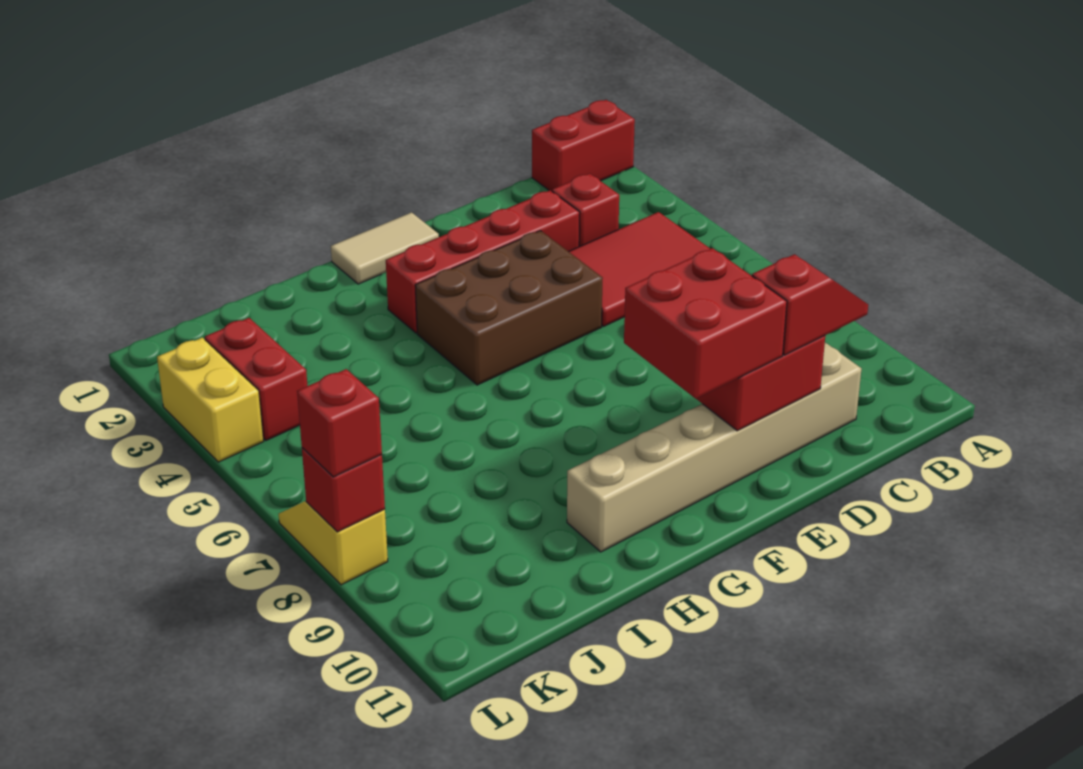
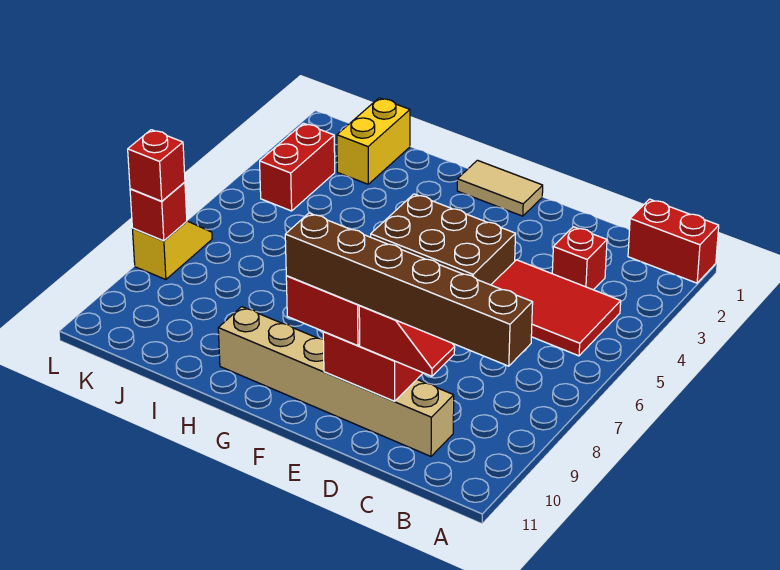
none -> brown brick A10:F10 level 4
red brick D3:G3 level 1 -> none
yellow brick L3:L4 level 1 -> yellow brick J1:J2 level 1

